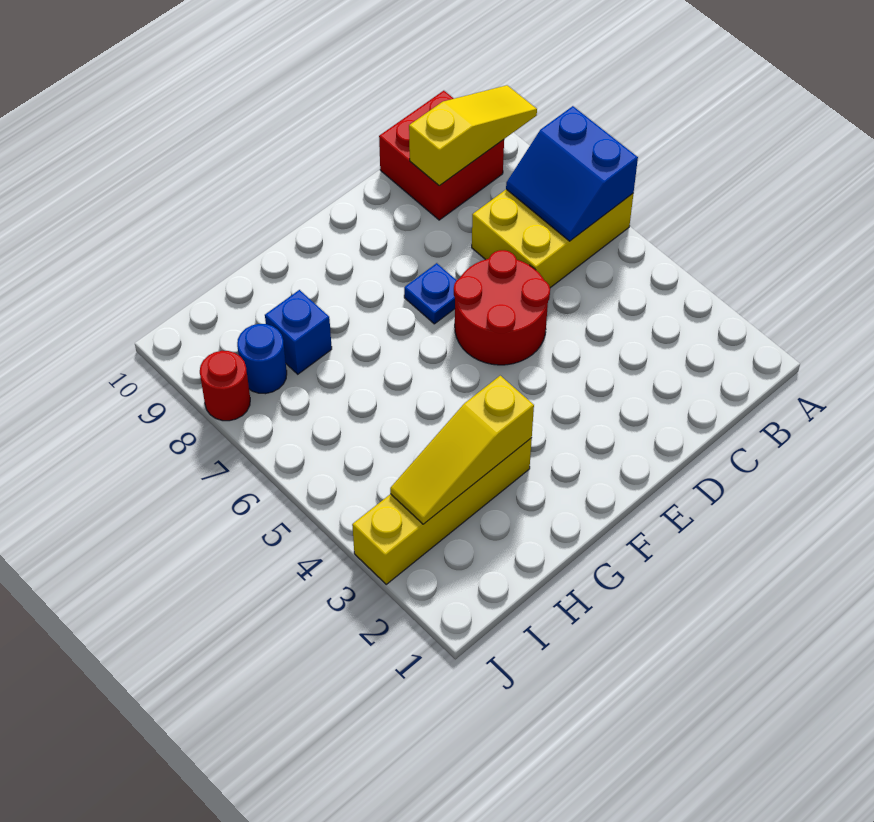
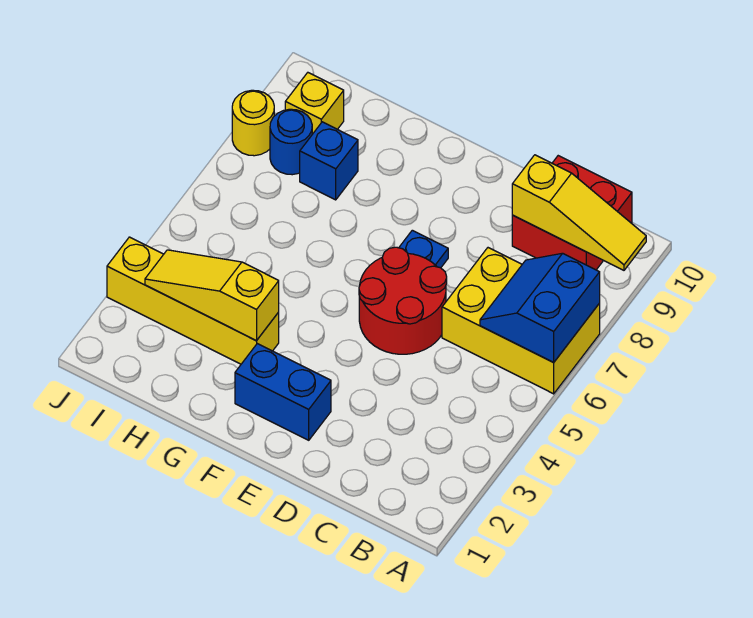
none -> blue brick E2:F2 level 1
none -> yellow brick I9 level 1
red round brick J8 level 1 -> yellow round brick J8 level 1

